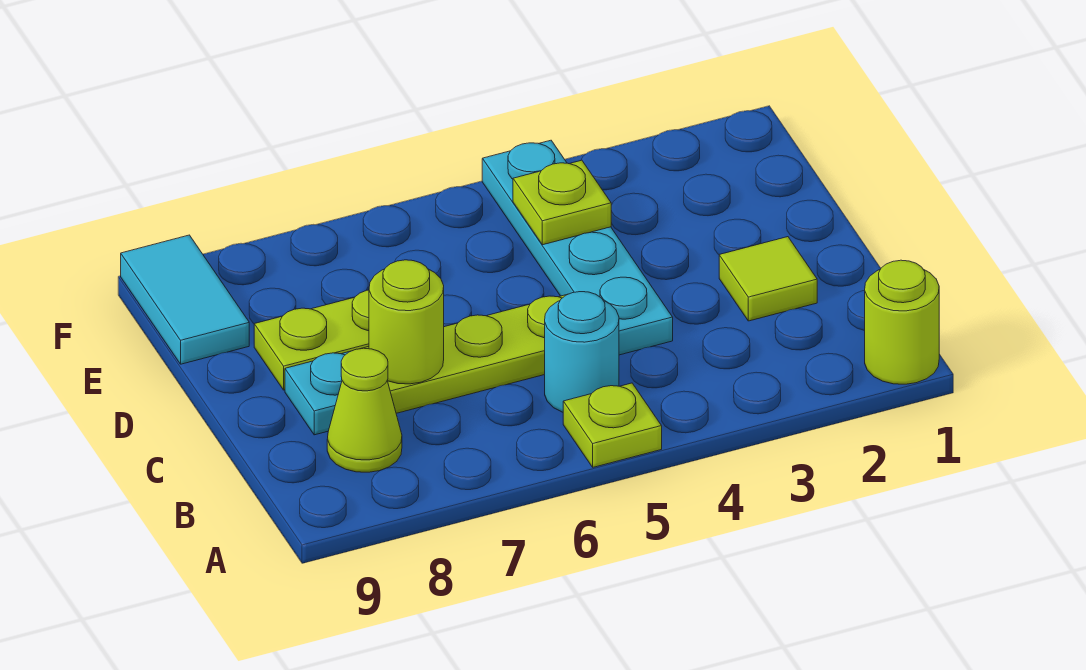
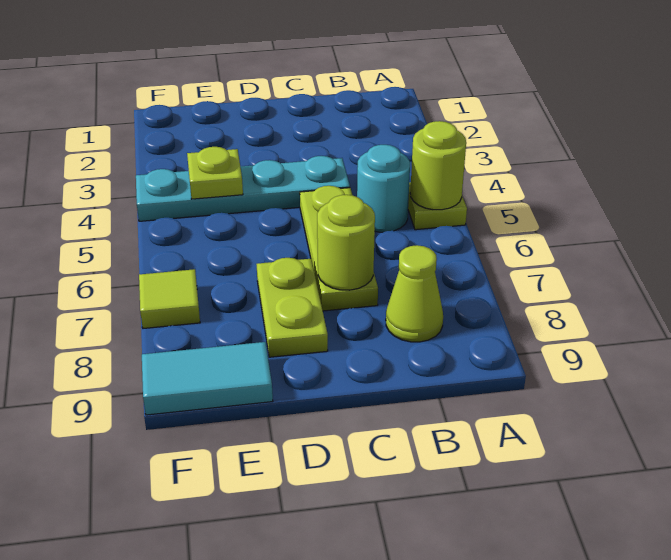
lime round brick A1 level 1 -> lime round brick A5 level 2
lime tile C2 level 1 -> lime tile F7 level 1
cyan plate C8 level 1 -> none

